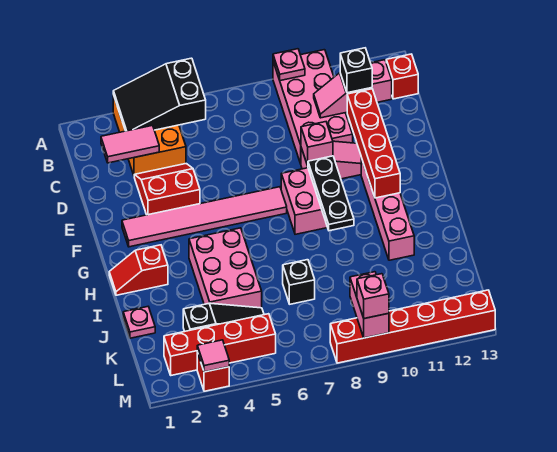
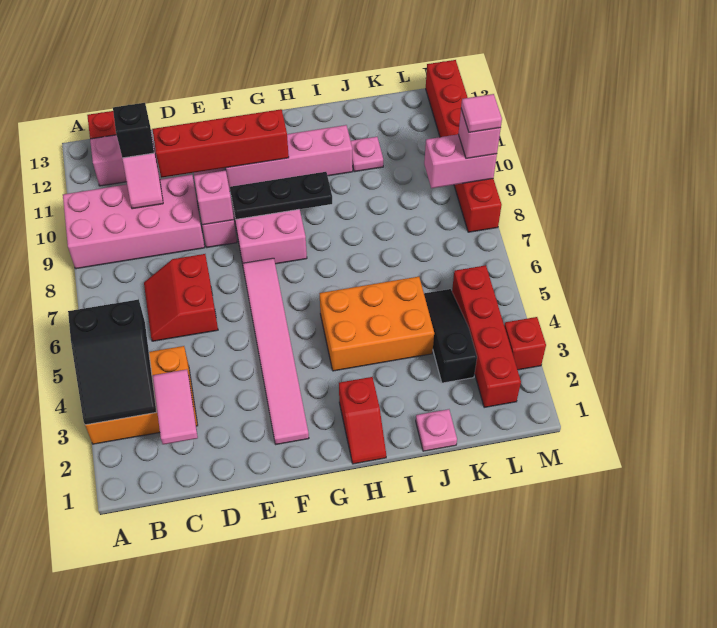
pink plate A9 level 2 -> pink plate J11 level 1
red slope D3:E4 level 1 top E -> red slope C6:D7 level 1 top D
pink brick H4:J5 level 1 -> orange brick H4:J5 level 1
black brick J7 level 1 -> none
pink tile M3 level 2 -> pink tile M9 level 4

